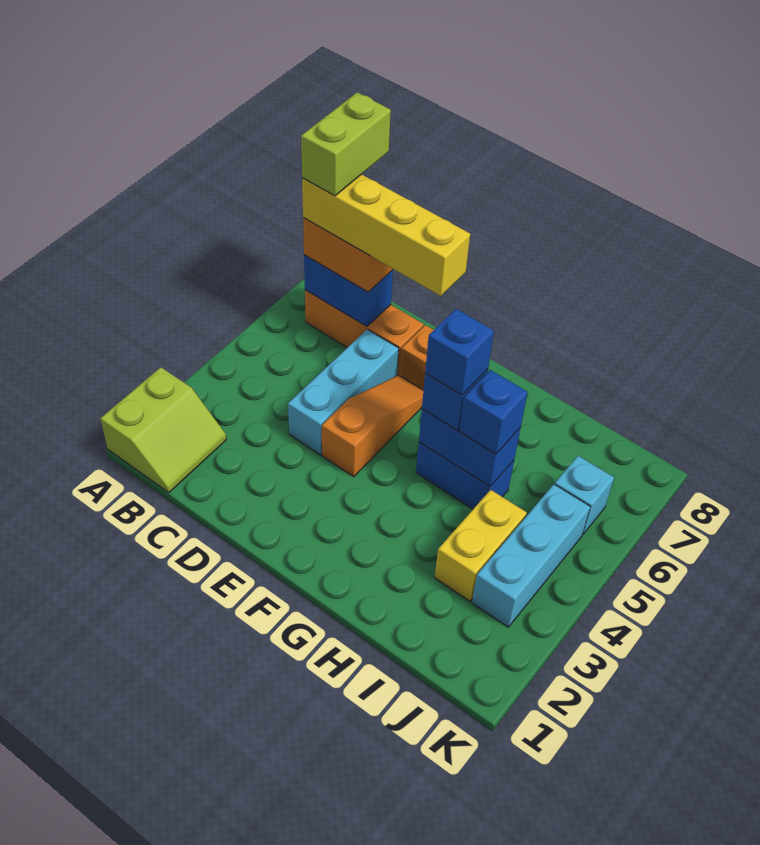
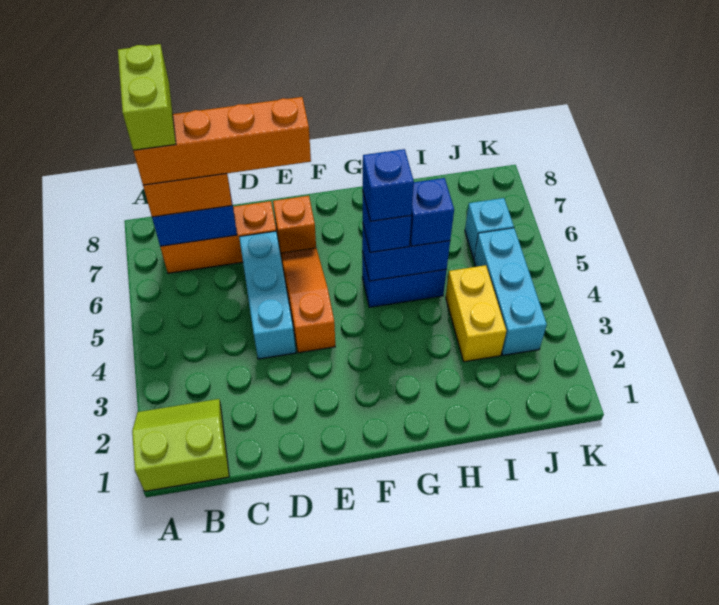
lime slope A1:B2 level 1 top A -> lime slope A1:B2 level 1 top 1
yellow brick B7:E7 level 4 -> orange brick B7:E7 level 4

